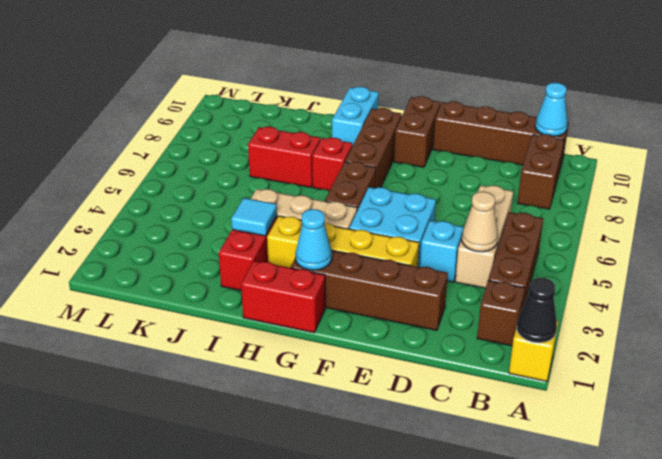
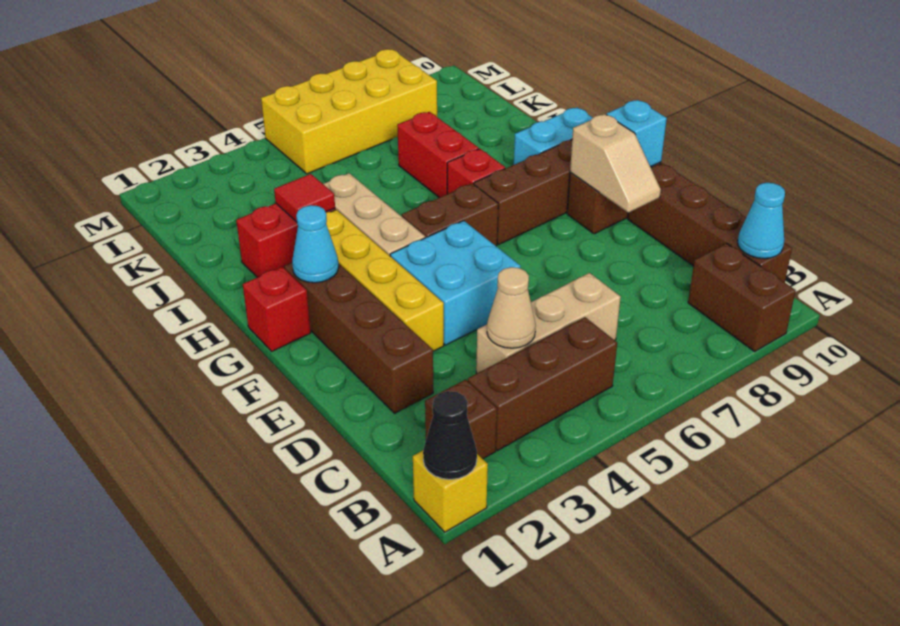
brown brick B8:B9 level 1 -> brown brick A9:B9 level 1
cyan brick D4 level 1 -> cyan brick F10 level 2
none -> tan slope E9:F9 level 2 top F
red brick G1:H1 level 1 -> red brick G1 level 1
cyan tile I3 level 2 -> red tile I3 level 2
none -> yellow brick L5:M8 level 1

